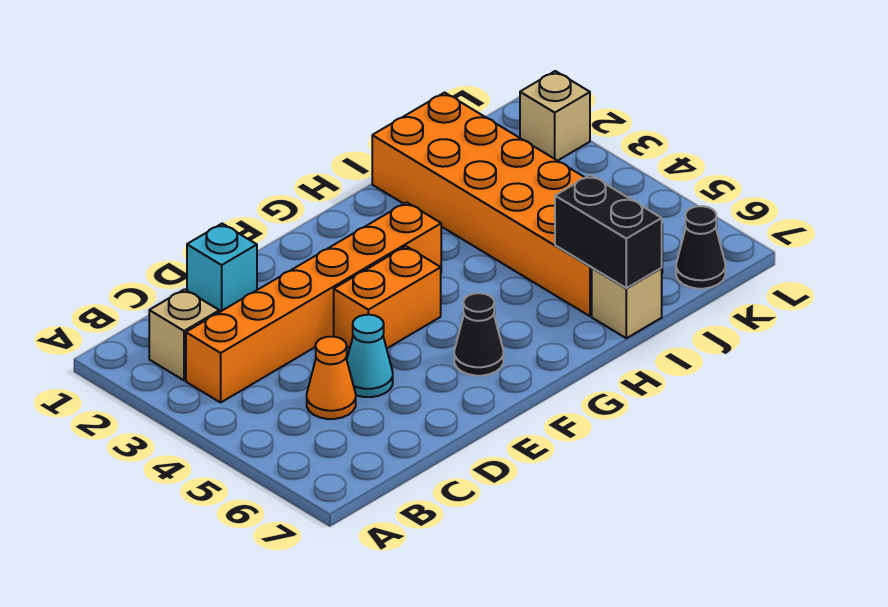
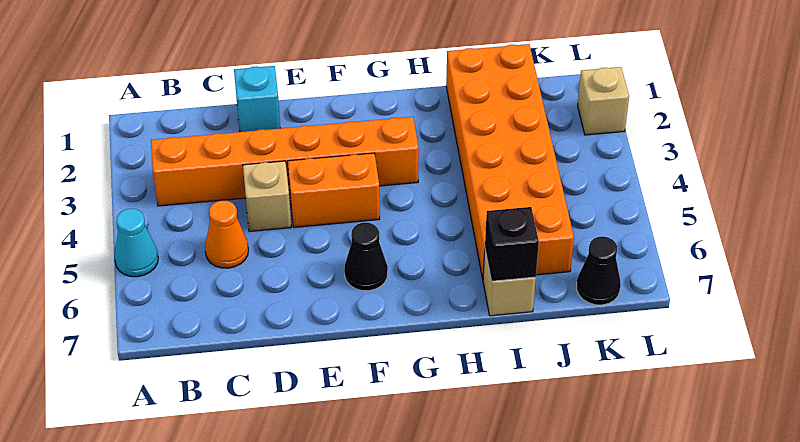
tan brick B2 level 1 -> tan brick D4 level 1
cyan cone D5 level 1 -> cyan cone A5 level 1
black brick I6:I7 level 2 -> black brick I7 level 2

